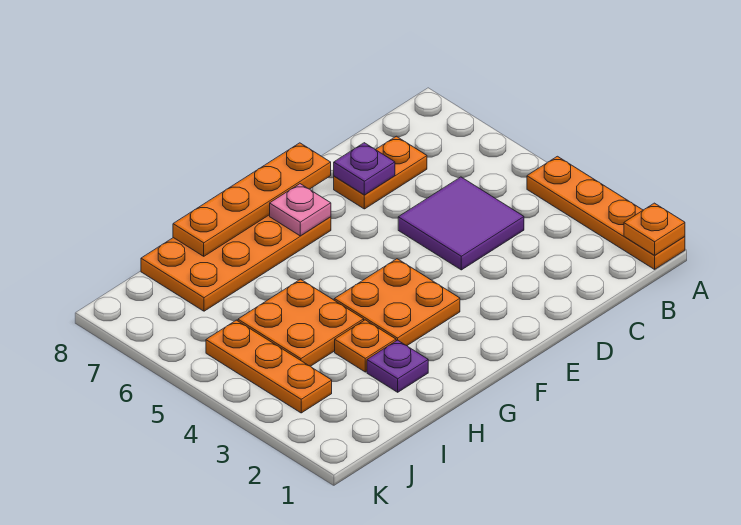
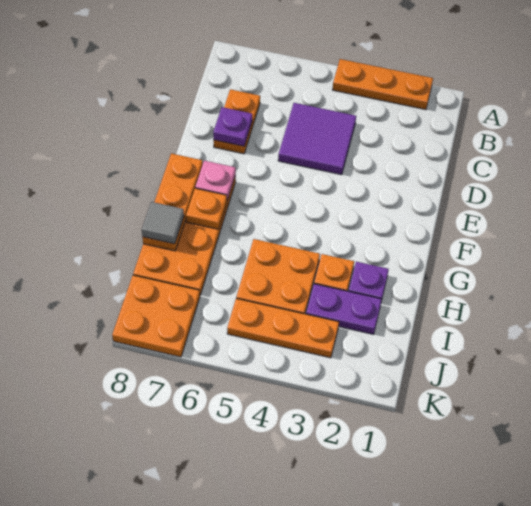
orange plate A1:A4 level 1 -> orange plate A2:A4 level 1
orange plate A1 level 2 -> orange plate G7 level 2
orange plate E8:H8 level 2 -> orange plate F8:H8 level 2
orange plate F3:G4 level 1 -> orange plate J7:K8 level 1
none -> grey tile H8 level 3
none -> purple plate I2:I3 level 1

